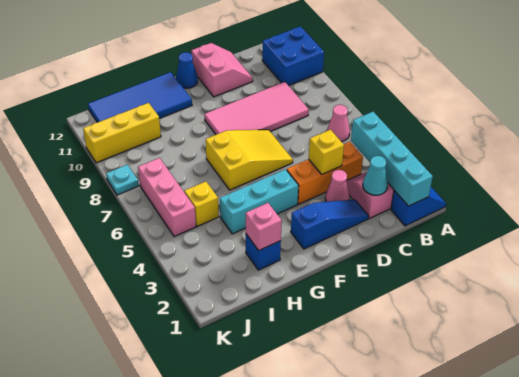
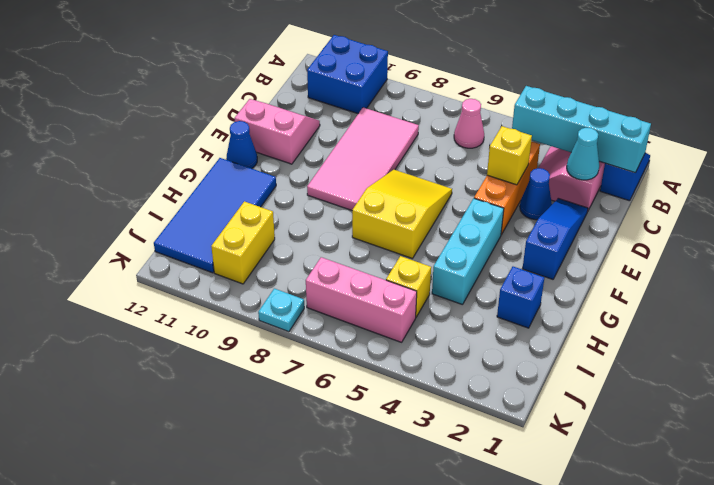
pink cone D3 level 1 -> blue cone D3 level 1
pink brick H2 level 2 -> none
yellow brick I10:K10 level 1 -> yellow brick I10:J10 level 1

